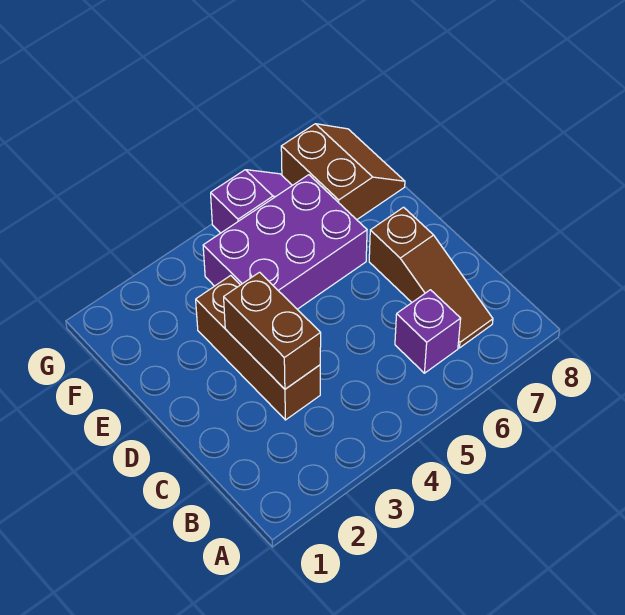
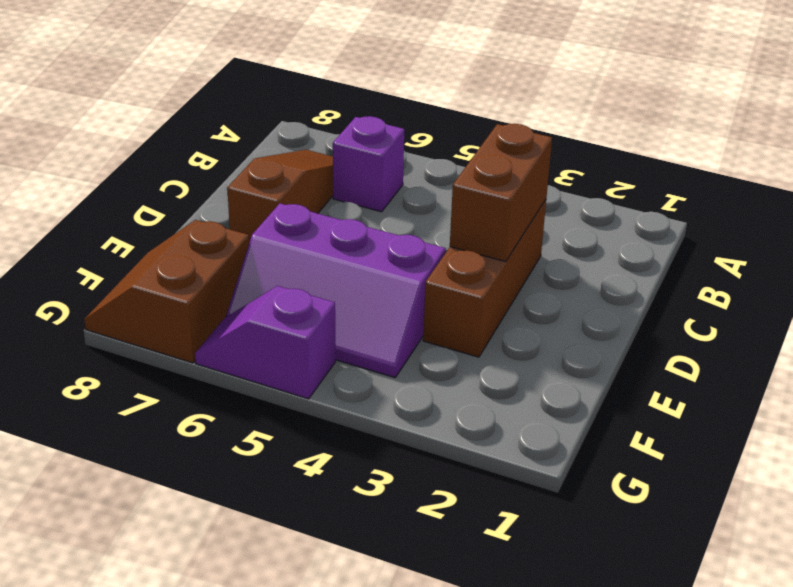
purple brick E4:F6 level 1 -> purple slope E4:F6 level 1 top E

